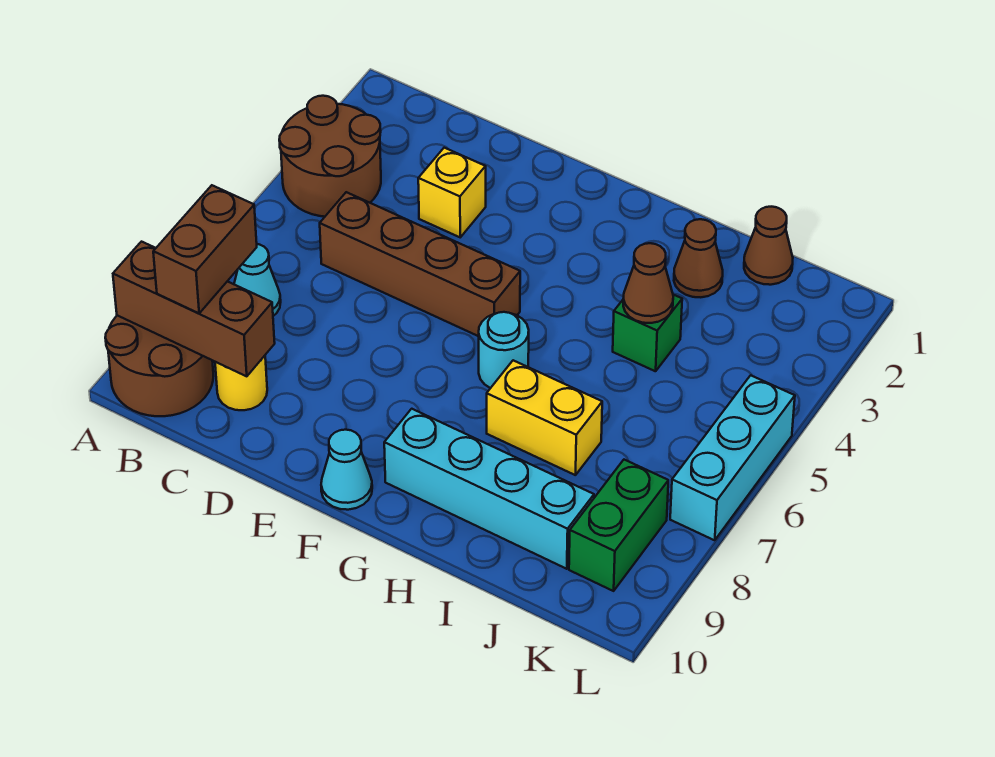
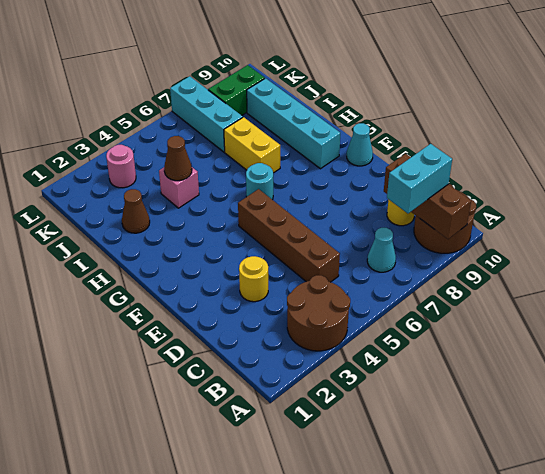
brown brick B8:B9 level 3 -> cyan brick B8:B9 level 3
yellow brick D3 level 1 -> yellow round brick D3 level 1
green brick I4 level 1 -> pink brick I4 level 1
brown cone J1 level 1 -> none
none -> pink round brick K3 level 1
cyan brick L5:L7 level 1 -> cyan brick J7:L7 level 1

